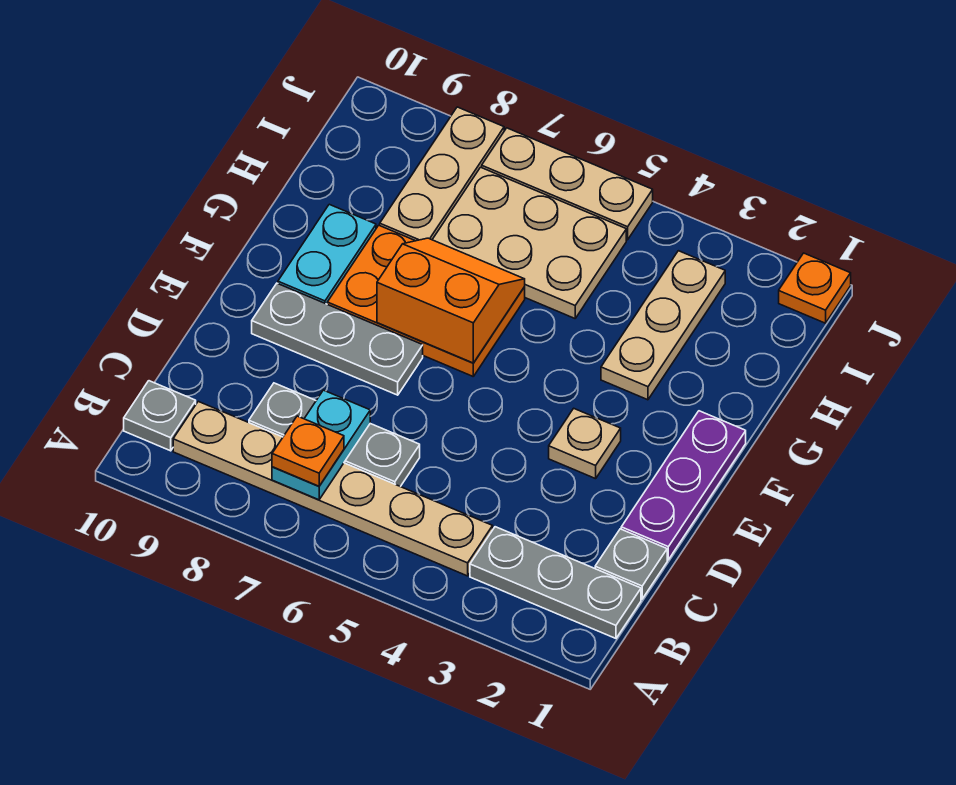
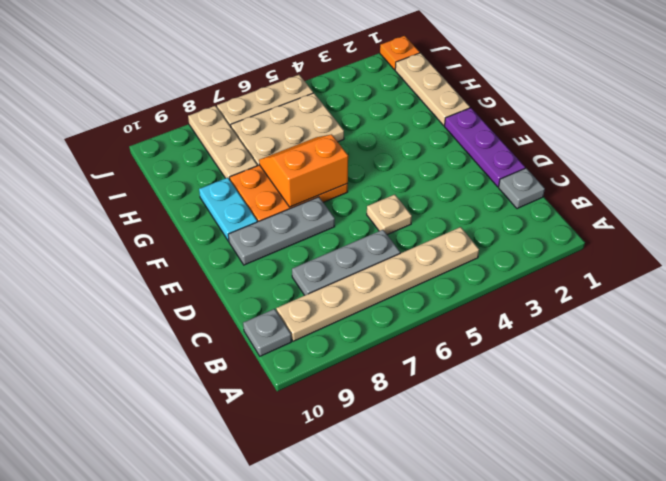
grey plate B1:B3 level 1 -> none
cyan plate B7:C7 level 2 -> none
orange plate B7 level 3 -> none
tan plate E3 level 1 -> tan plate D5 level 1
tan plate G3:I3 level 1 -> tan plate G1:I1 level 1

